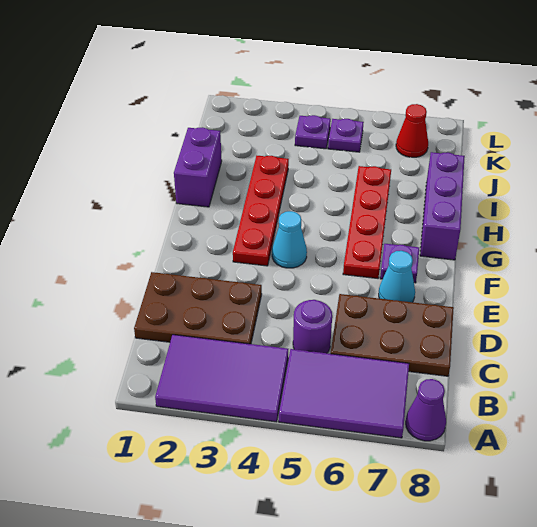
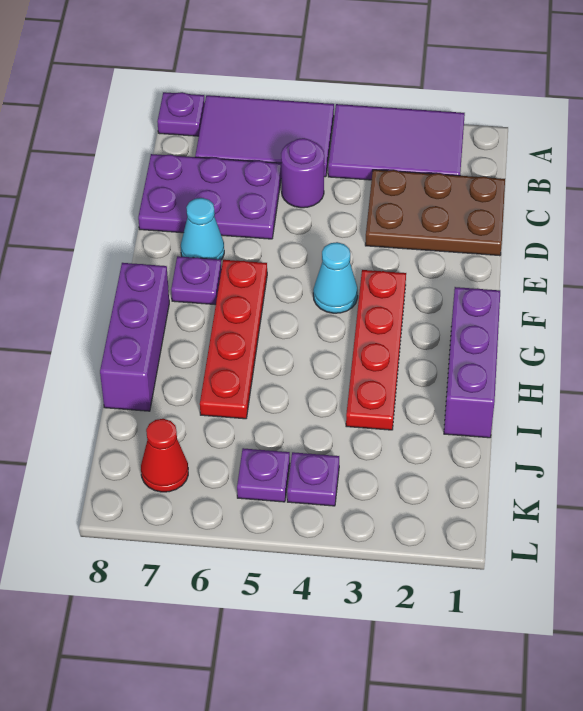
purple cone A8 level 1 -> purple plate A8 level 1
brown plate C6:D8 level 1 -> purple plate C6:D8 level 1
purple brick H1:I1 level 1 -> purple brick G1:I1 level 1

